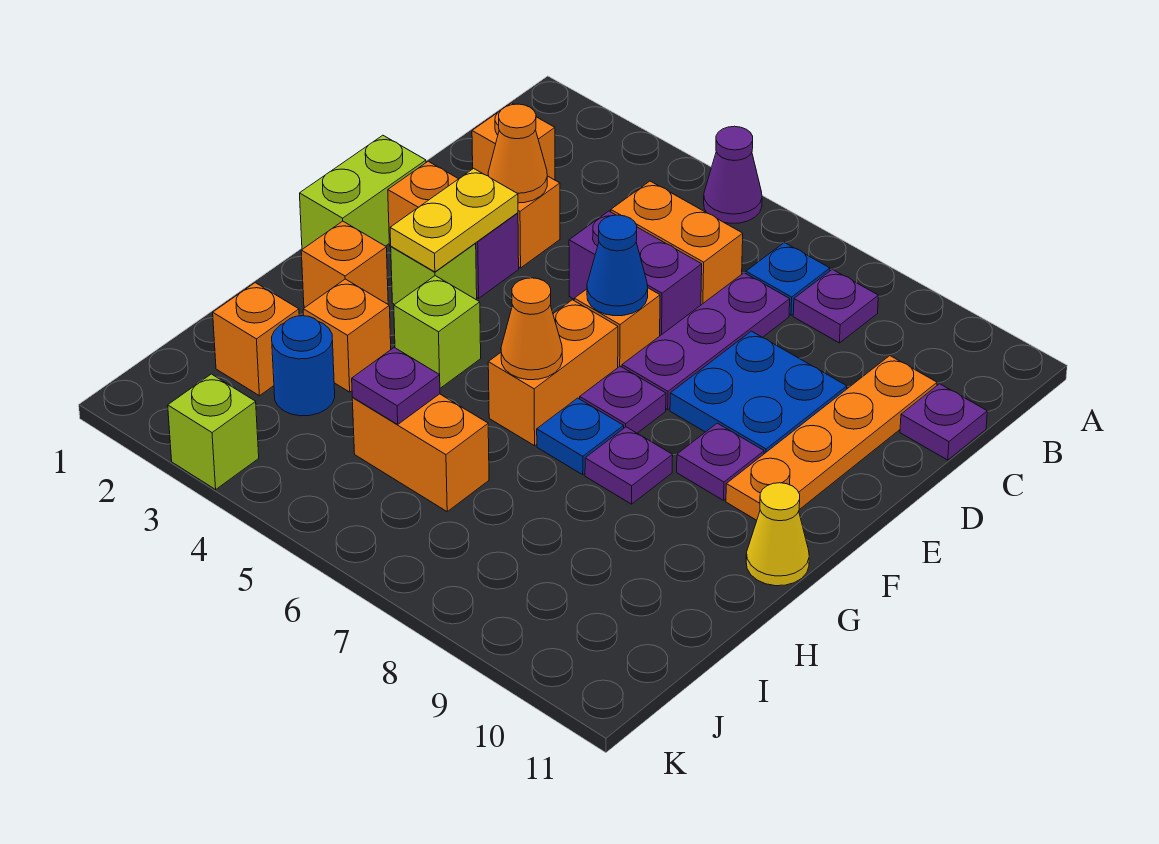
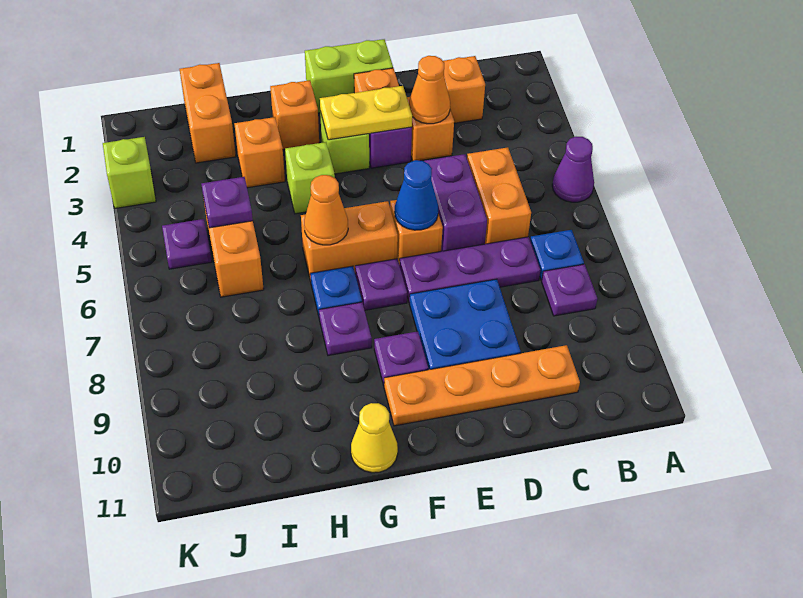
purple plate C11 level 1 -> purple plate J5 level 1
orange brick I2 level 1 -> orange brick I1:I2 level 1
blue round brick I3 level 1 -> none

